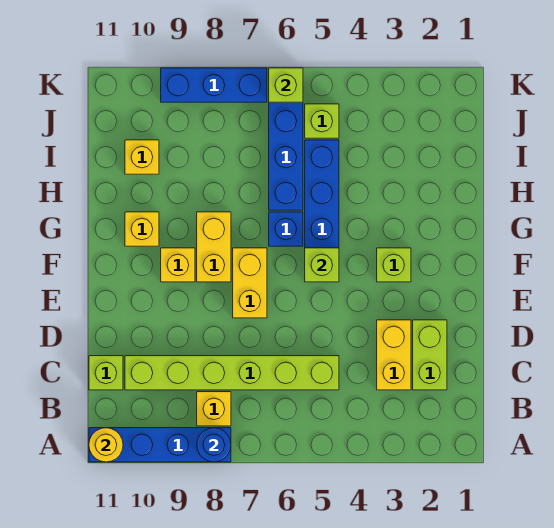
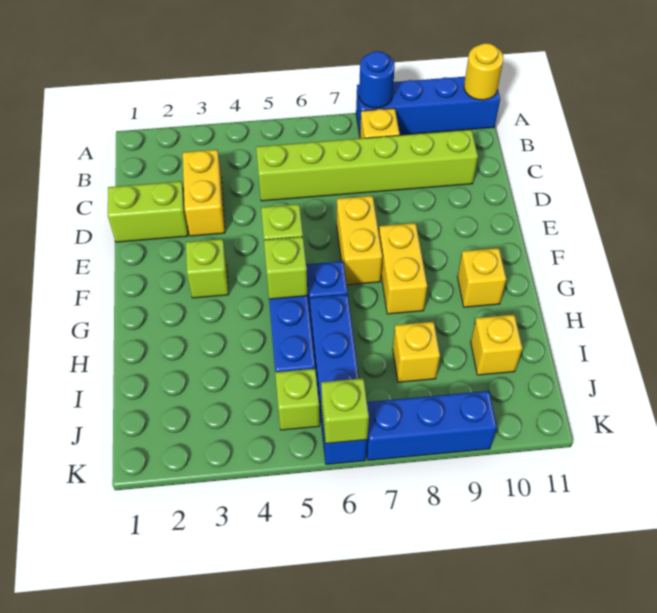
lime brick C2:D2 level 1 -> lime brick D1:D2 level 1
lime brick C11 level 1 -> lime brick G5 level 2
yellow brick F9 level 1 -> yellow brick I8 level 1

